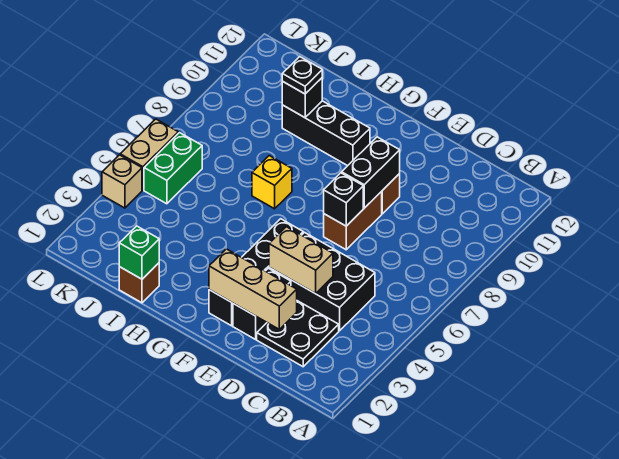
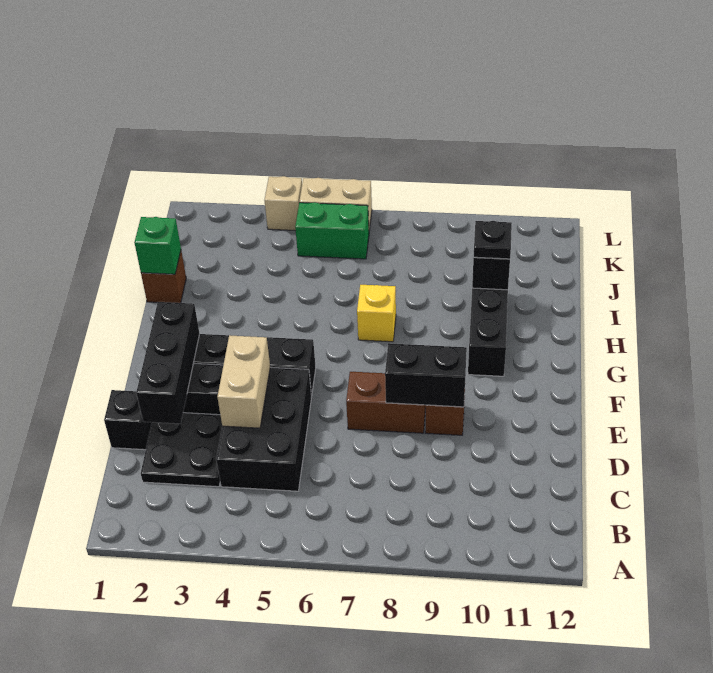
tan brick D2:F2 level 2 -> black brick D2:F2 level 2
black brick E7 level 2 -> black brick D1 level 1

